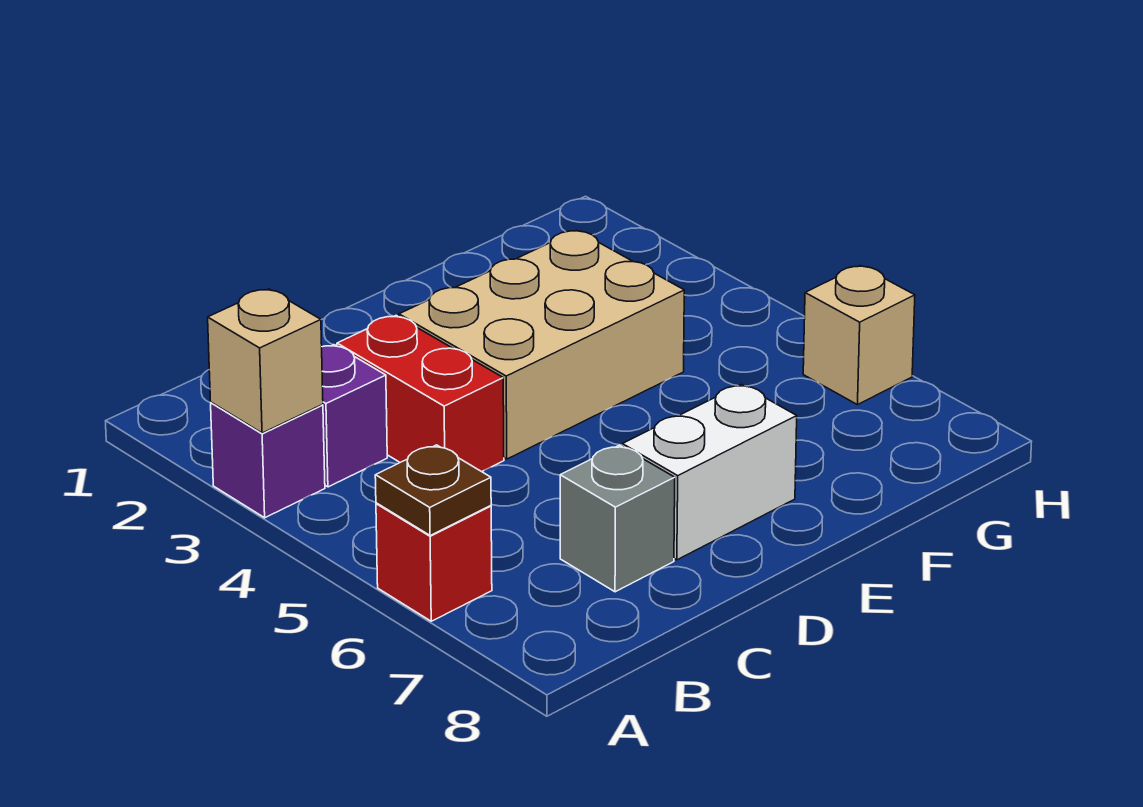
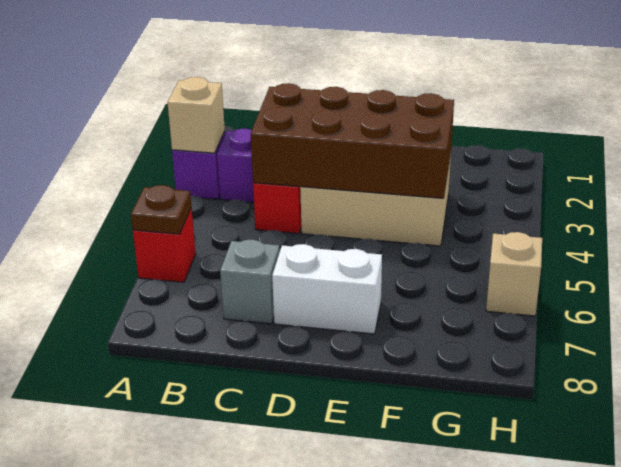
none -> brown brick C3:F4 level 2

